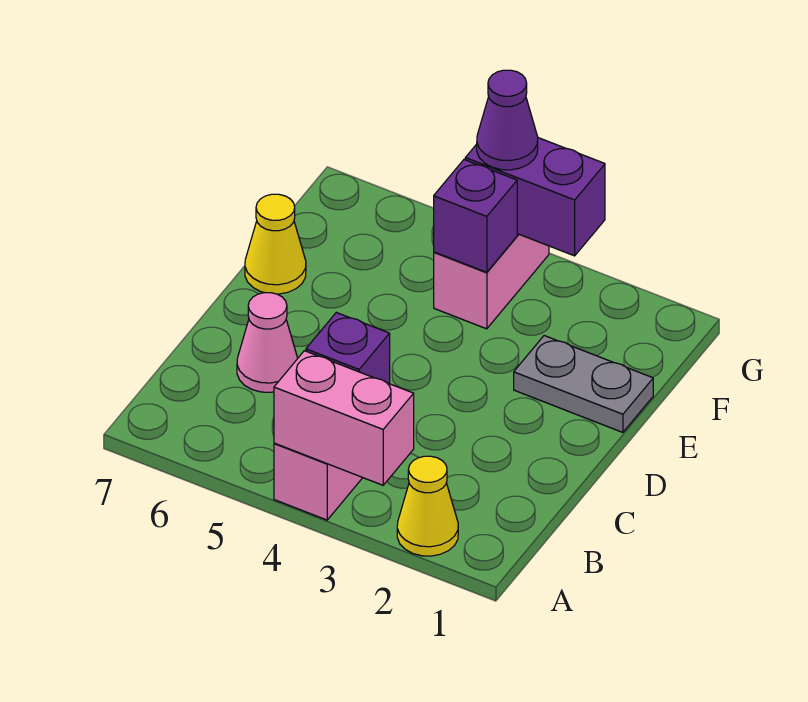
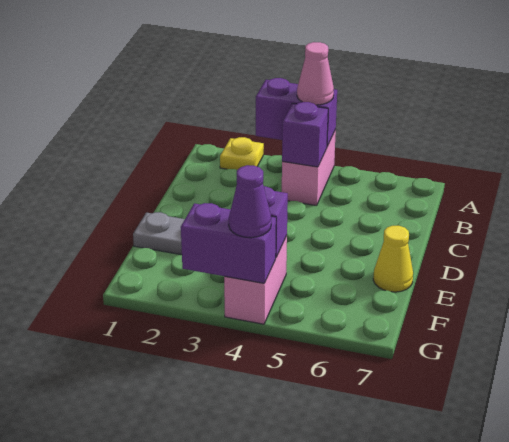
yellow cone A2 level 1 -> yellow plate A2 level 1
pink brick A3:A4 level 2 -> purple brick A3:A4 level 2
pink cone C6 level 1 -> pink cone A4 level 3

